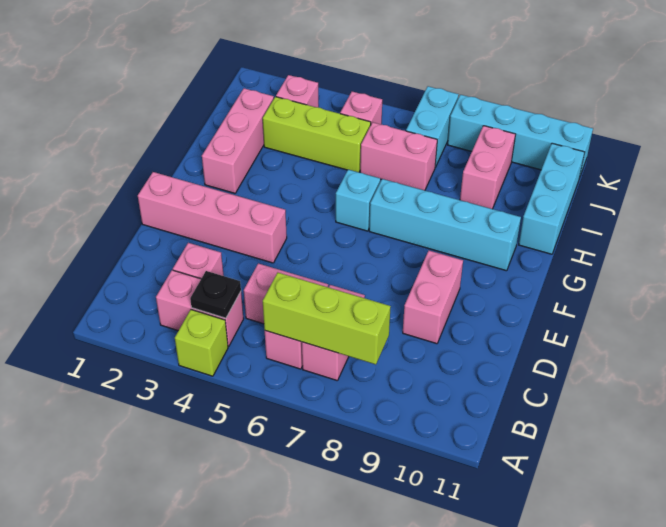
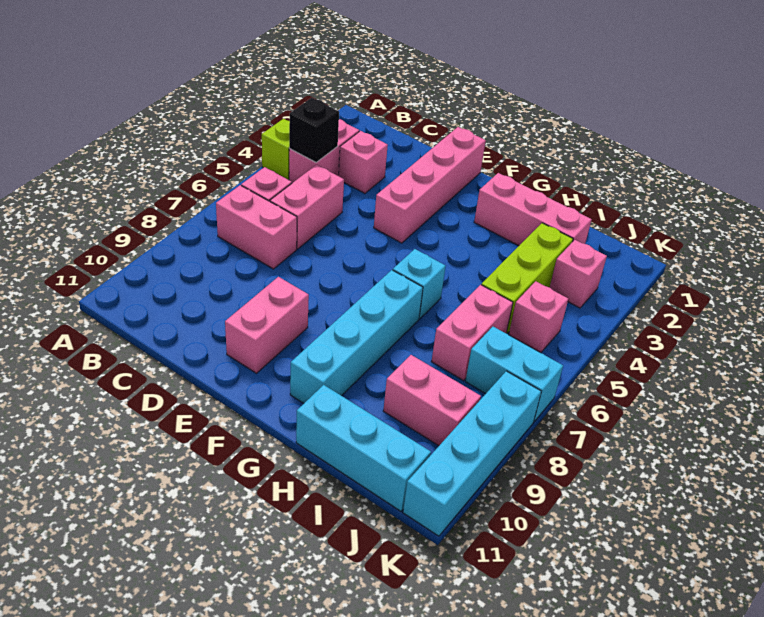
black plate B4 level 2 -> black brick B4 level 2
lime brick B6:B8 level 2 -> none
pink brick D9:E9 level 1 -> pink brick E9:E10 level 1

